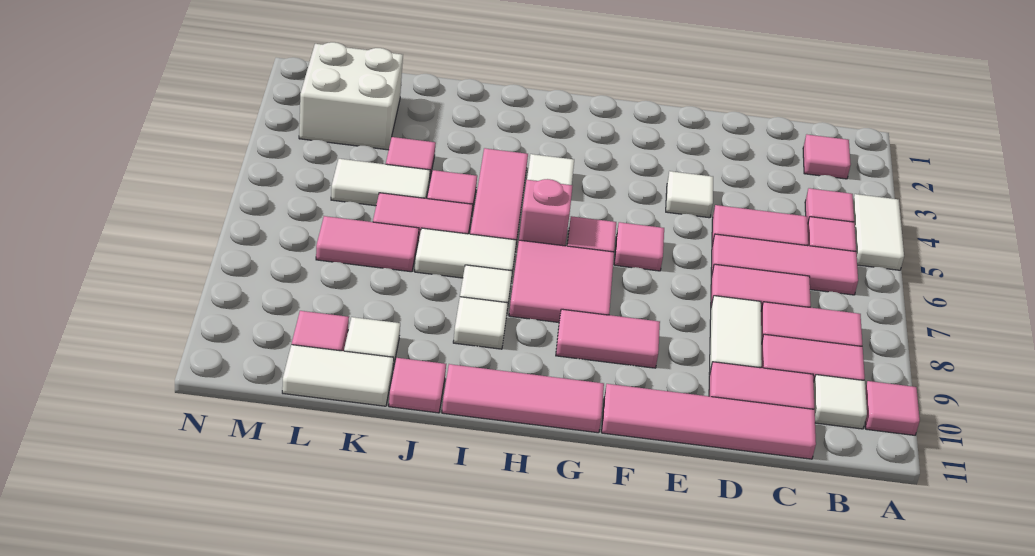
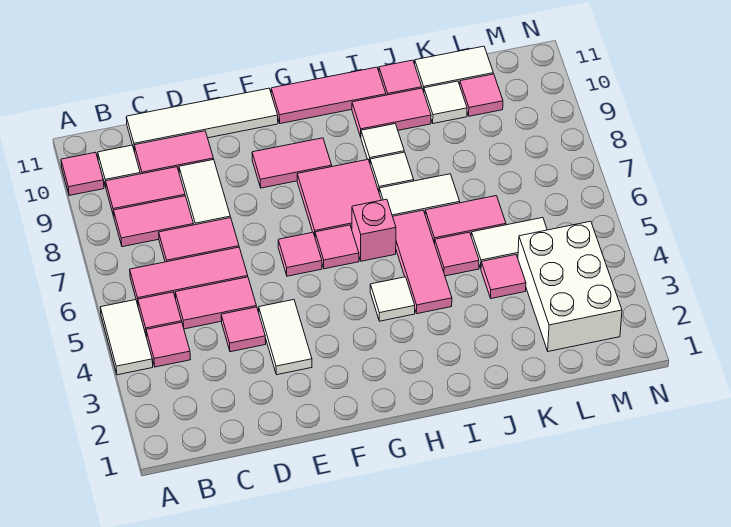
pink tile B2 level 1 -> pink tile D4 level 1
pink tile C11:F11 level 1 -> white tile C11:F11 level 1
white tile E4 level 1 -> white tile E3:E4 level 1
pink tile K7:L7 level 1 -> pink tile I10:J10 level 1
white brick L2:M3 level 1 -> white brick L2:M4 level 1

